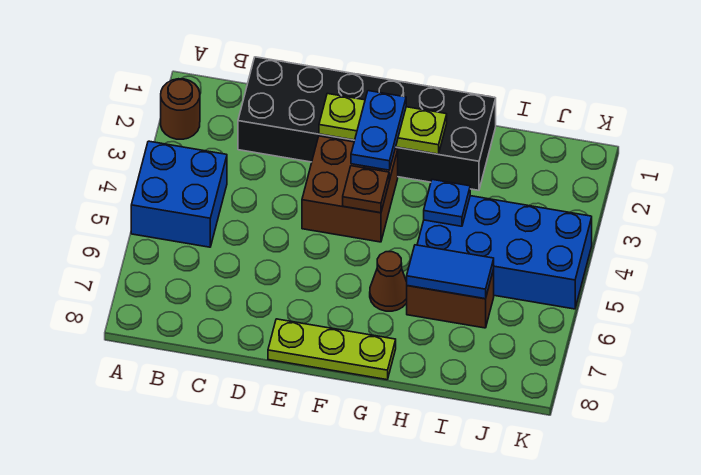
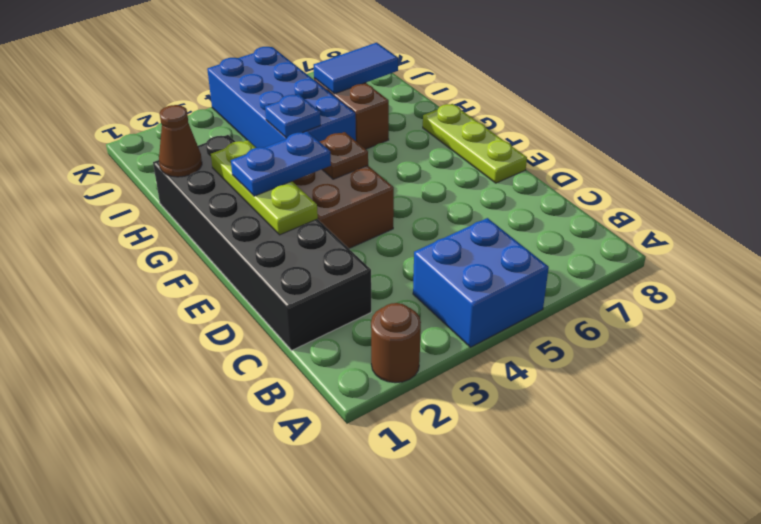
brown cone G6 level 1 -> brown cone H1 level 2
blue tile H6:I6 level 2 -> blue tile I6:I7 level 2

